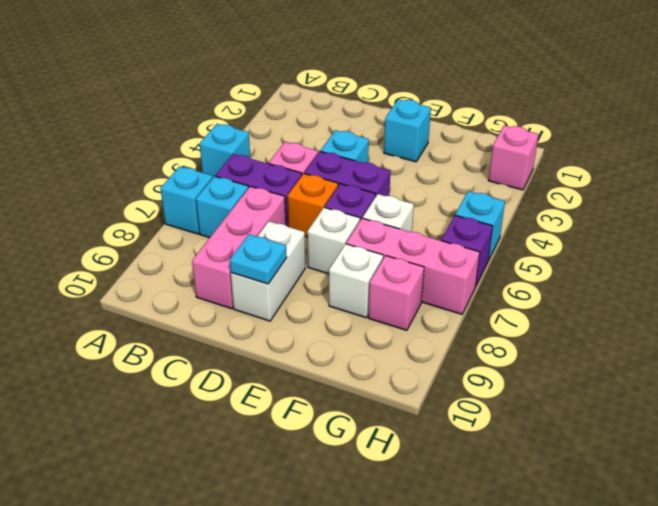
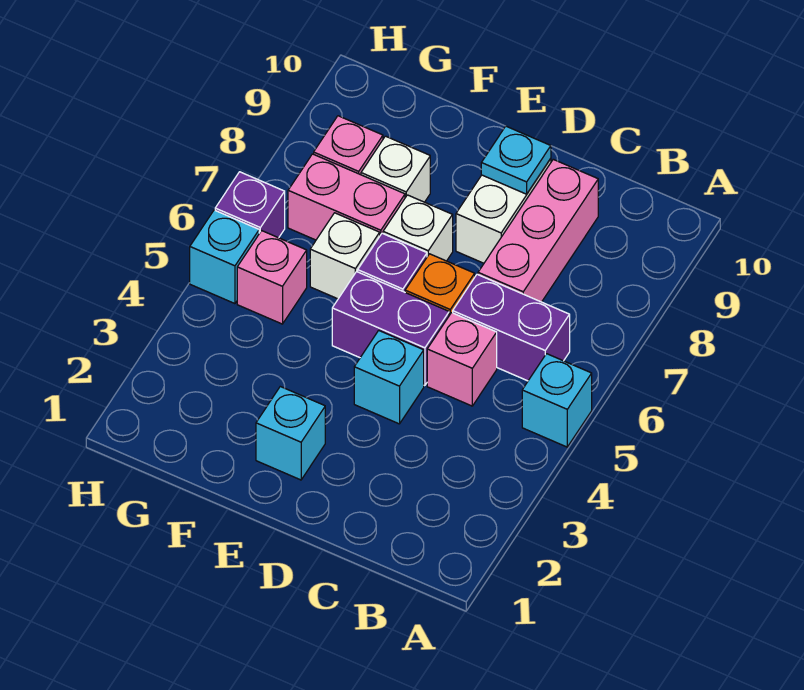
cyan brick A7 level 1 -> none
cyan brick B7 level 1 -> none
pink brick F7:H7 level 1 -> pink brick F7:G7 level 1
pink brick H2 level 1 -> pink brick G5 level 1

